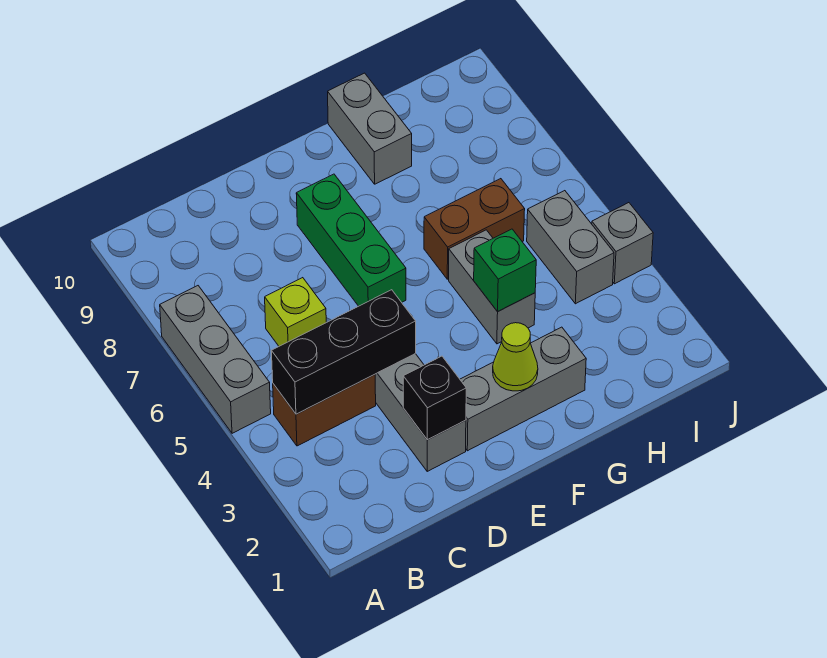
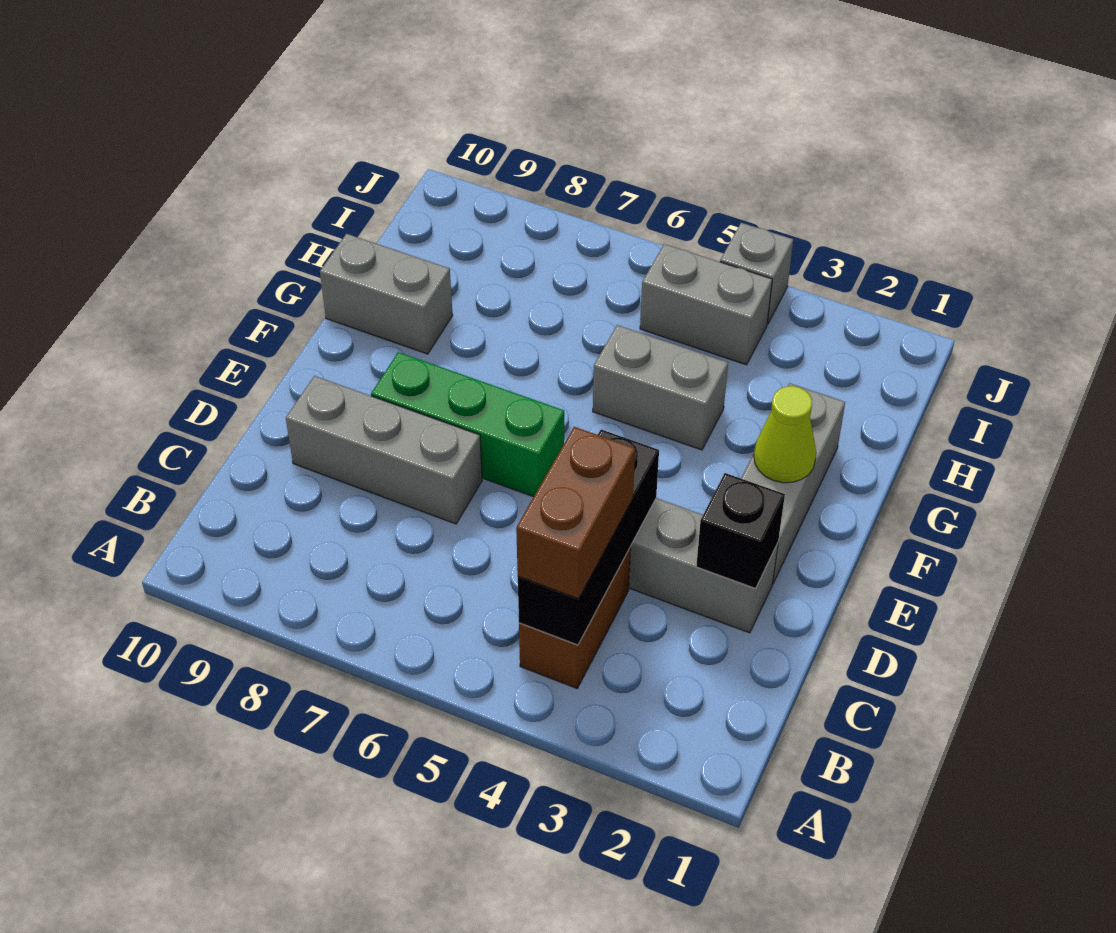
grey brick A5:A7 level 1 -> grey brick D7:D9 level 1
lime brick C6 level 1 -> none
green brick G4 level 2 -> none
brown brick G6:H6 level 1 -> brown brick B4:C4 level 3

